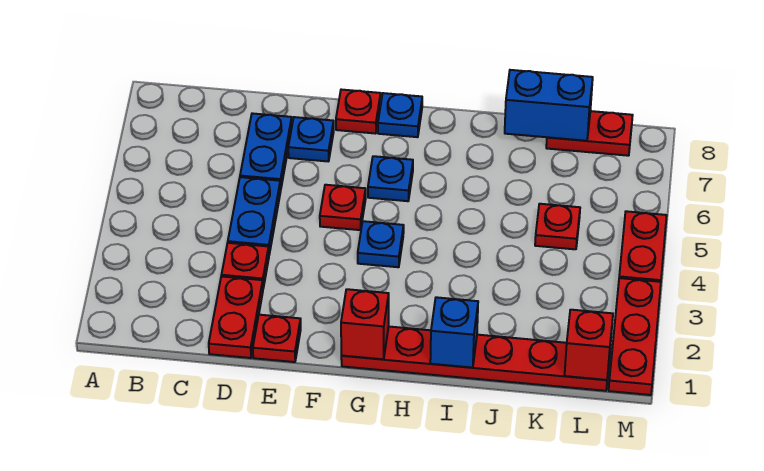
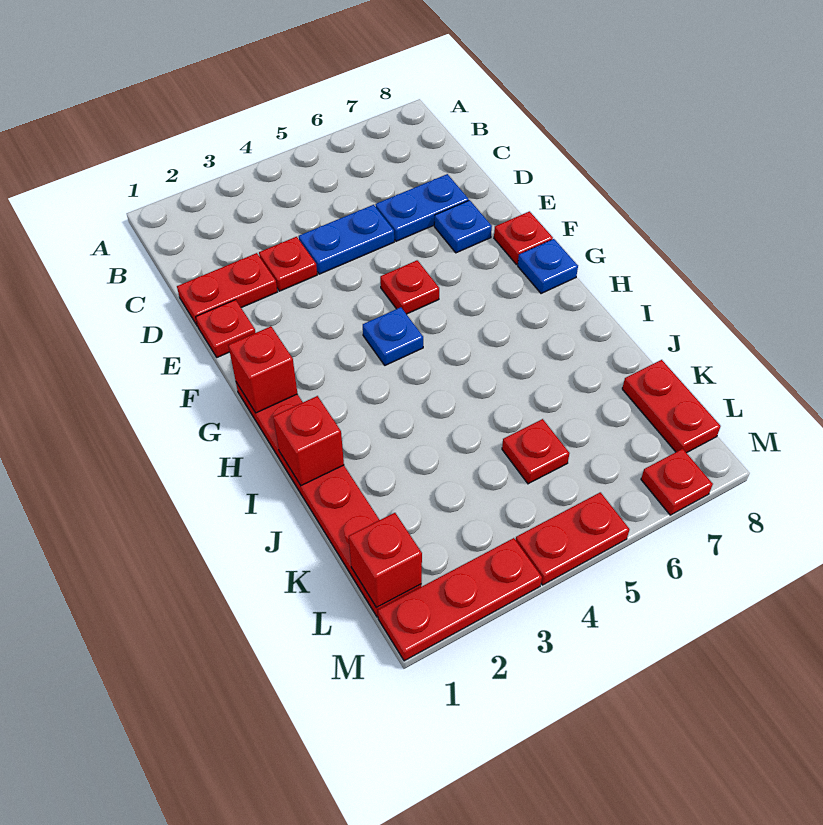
blue plate G6 level 1 -> none
blue brick I1 level 2 -> red brick I1 level 2
blue brick J8:K8 level 2 -> none
none -> red plate M7 level 1

